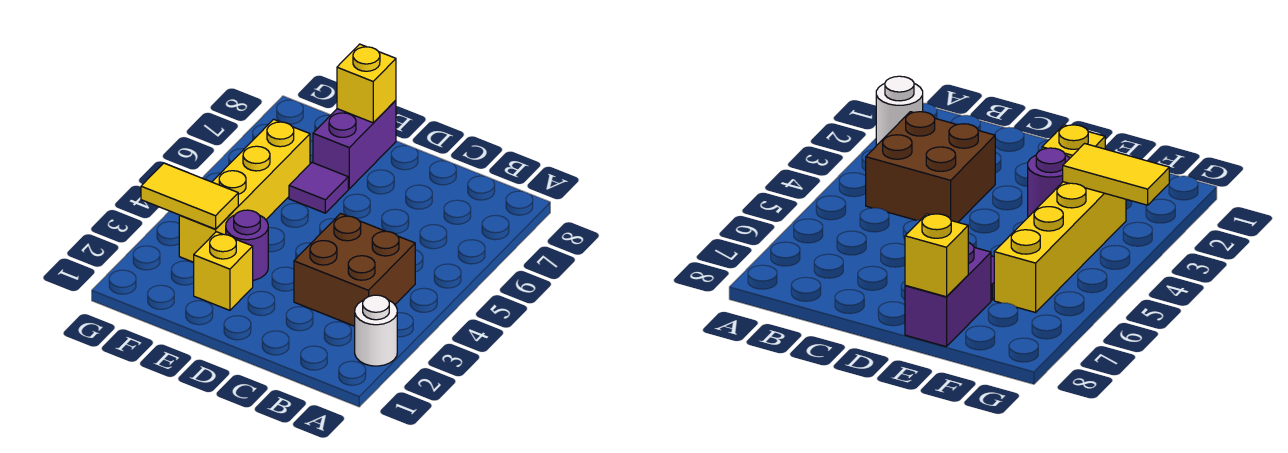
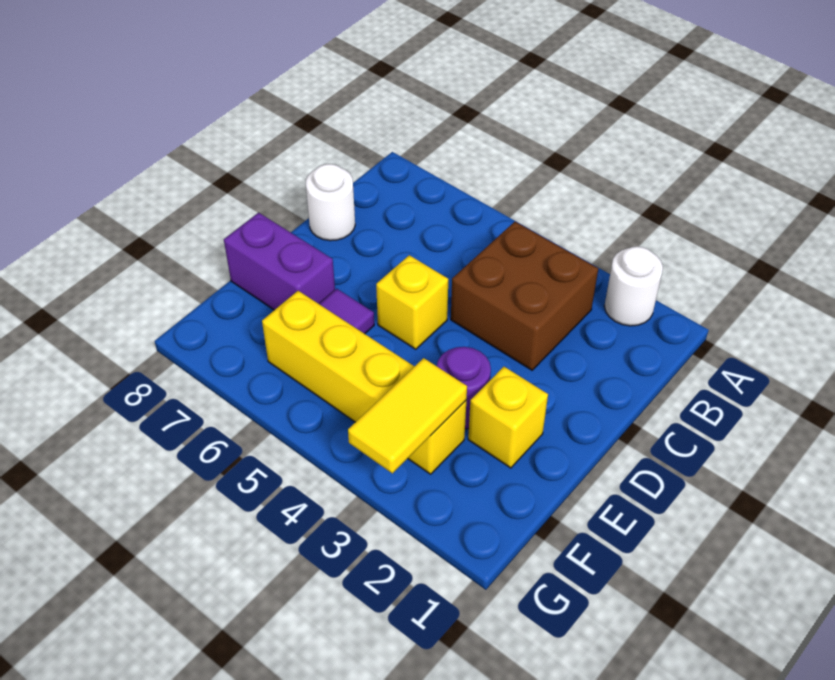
none -> white round brick C8 level 1
yellow brick E8 level 2 -> yellow brick D5 level 1

